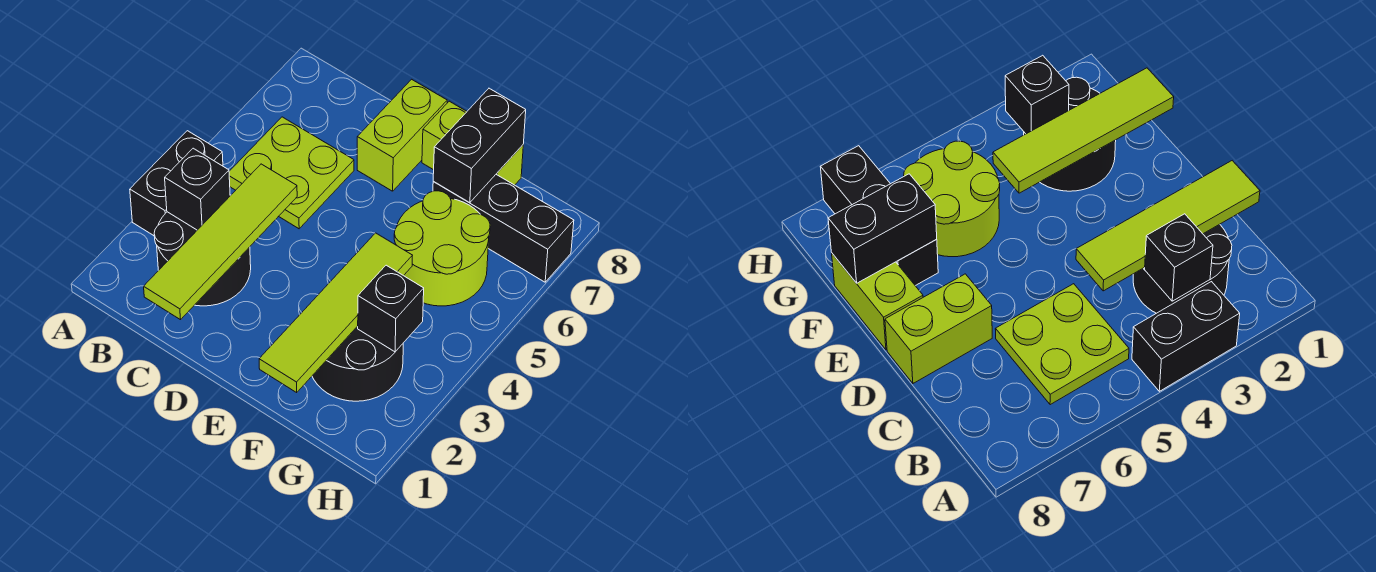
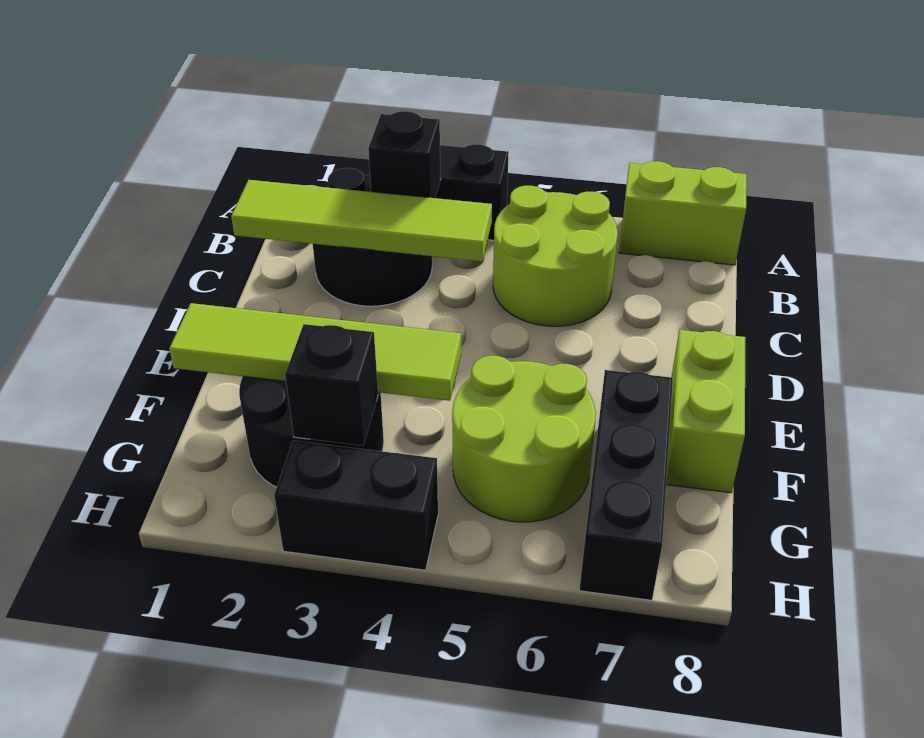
lime plate B5:C6 level 1 -> lime round brick B5:C6 level 1
lime brick D7:D8 level 1 -> lime brick A7:A8 level 1
black brick F7:F8 level 2 -> black brick H3:H4 level 1

